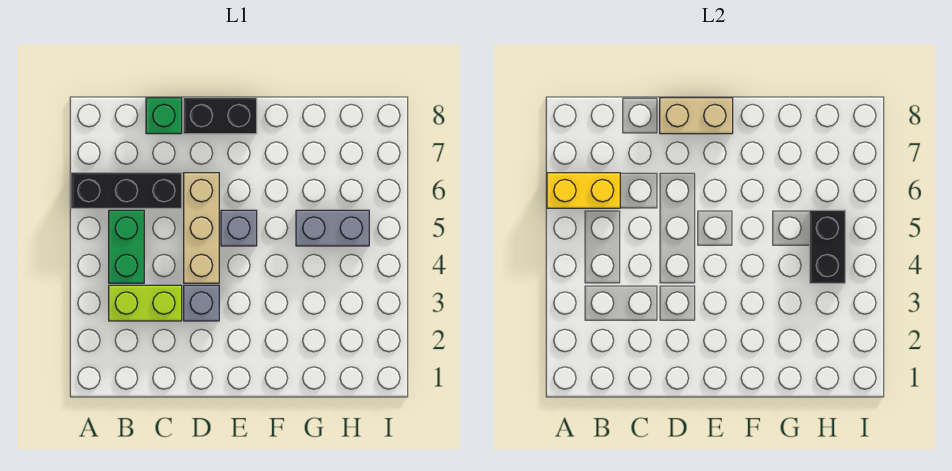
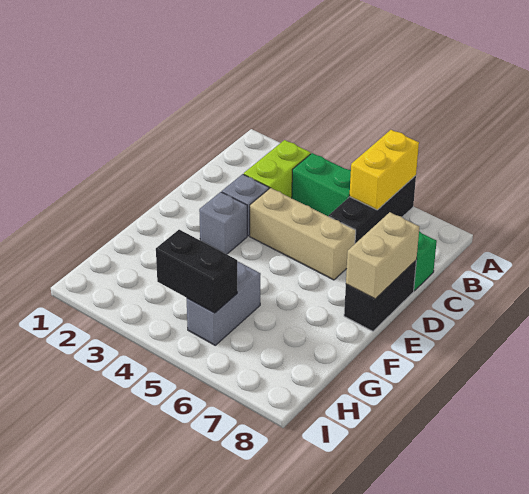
grey brick E5 level 1 -> grey brick E3 level 1

